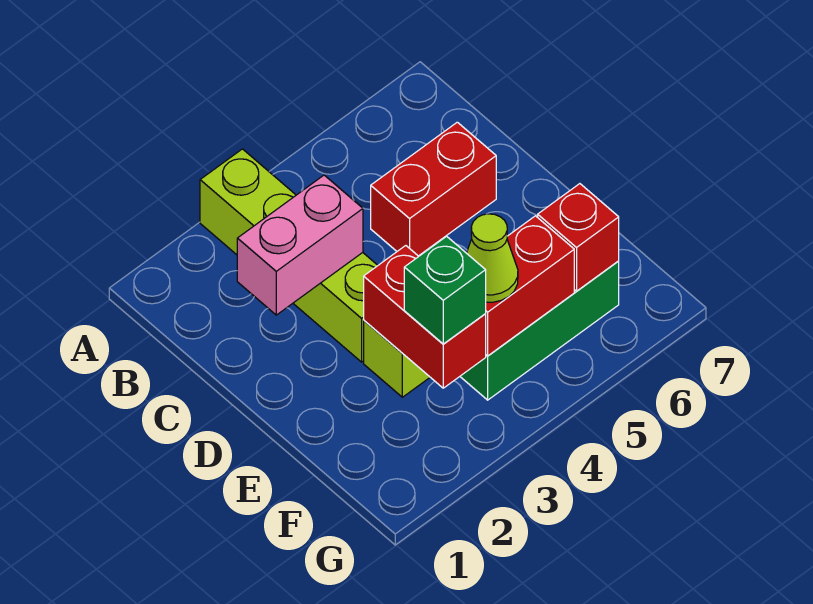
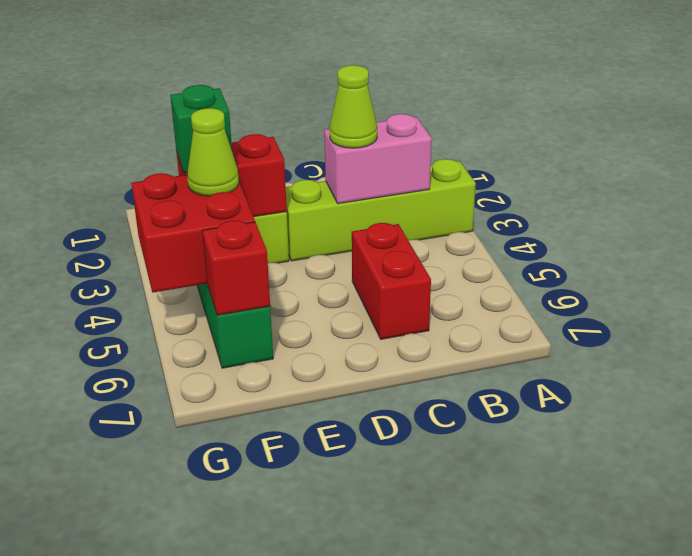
pink brick C2:C3 level 2 -> pink brick B3:C3 level 2
none -> lime cone C3 level 3
red brick F4:F5 level 2 -> red brick F4:G5 level 2

